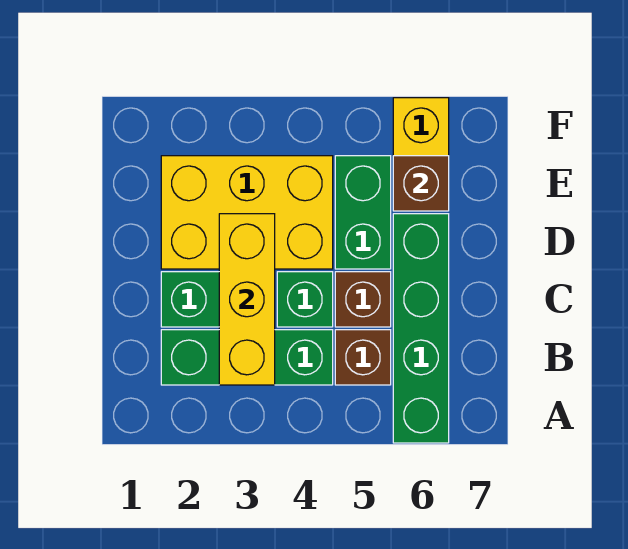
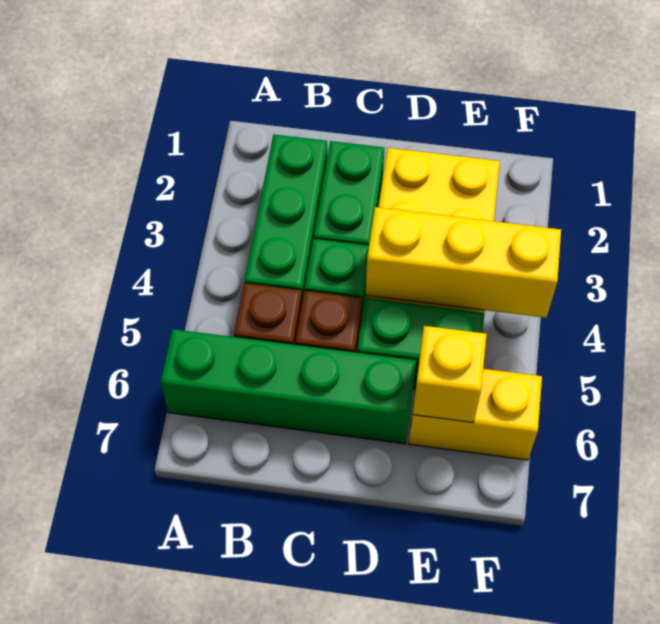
yellow brick B3:D3 level 2 -> yellow brick D4:F4 level 2
brown brick E6 level 2 -> yellow brick E6 level 2

